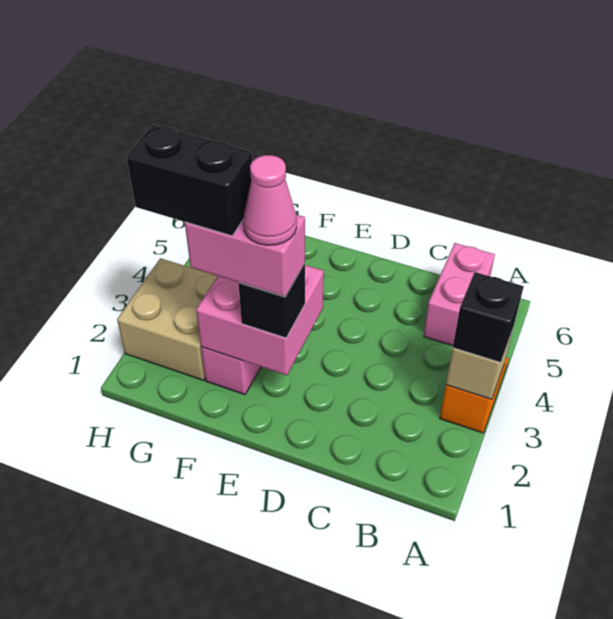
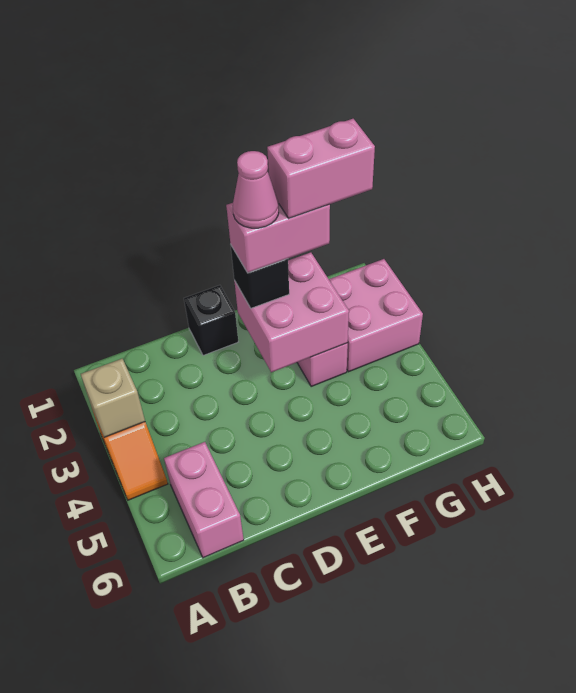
black brick A3 level 3 -> black brick D1 level 1
black brick F2:G2 level 5 -> pink brick F2:G2 level 5
tan brick G2:H3 level 1 -> pink brick G2:H3 level 1

